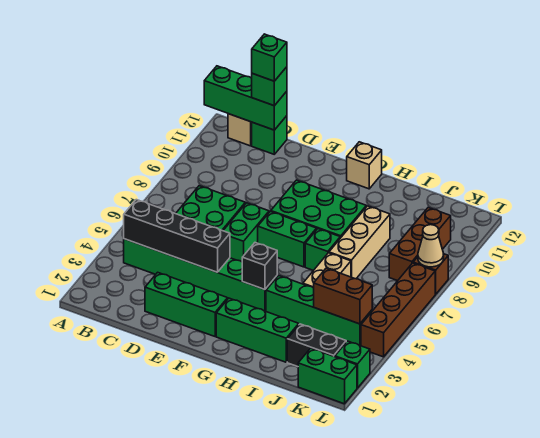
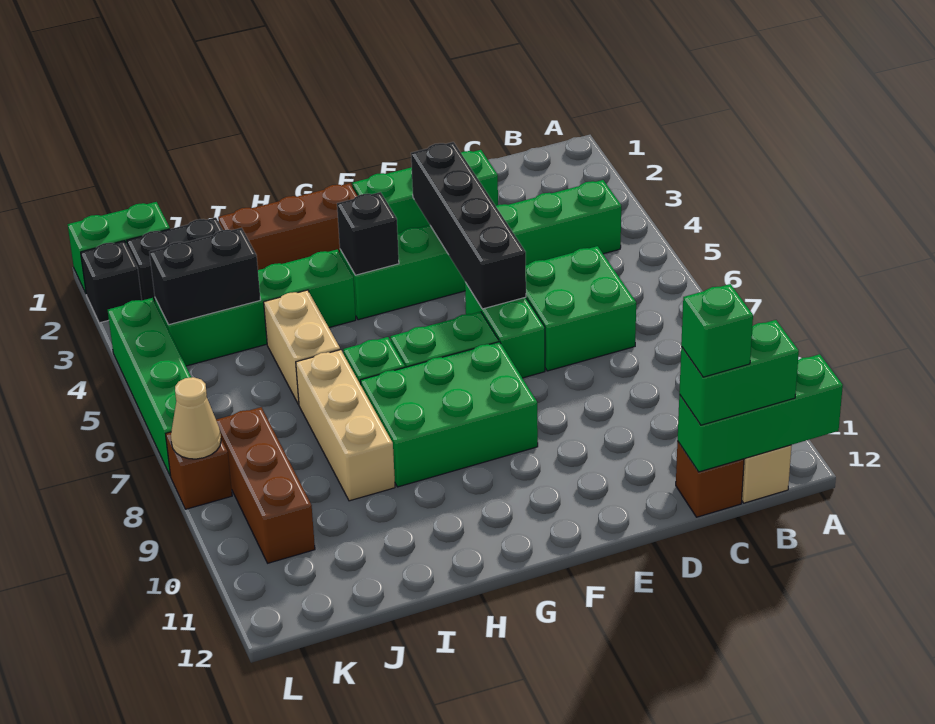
black brick B4:E4 level 2 -> black brick E3:E6 level 2
green brick C12 level 1 -> brown brick C12 level 1
green brick C12 level 3 -> green brick B12:C12 level 3
green brick G2:I2 level 1 -> brown brick G2:I2 level 1
tan brick G12 level 1 -> none
brown brick J4:K4 level 2 -> black brick J4:K4 level 2
green brick L2 level 1 -> black brick L2 level 1
brown brick L4:L7 level 1 -> green brick L4:L7 level 1

